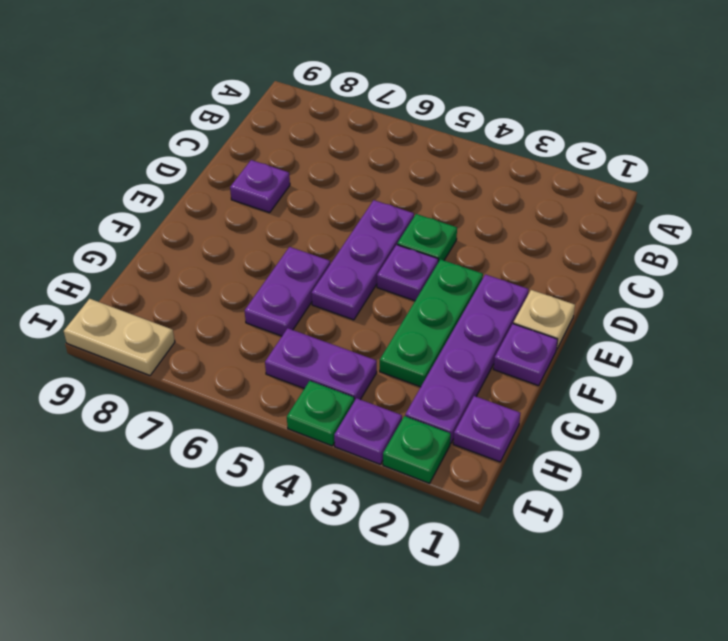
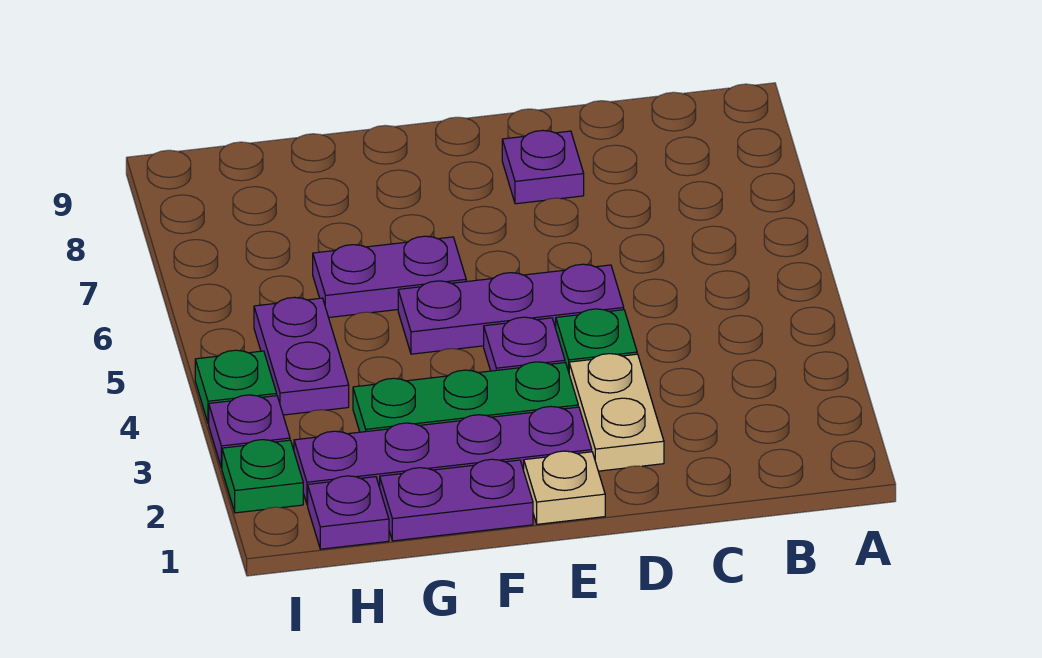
purple plate F1 level 1 -> purple plate F1:G1 level 1
tan plate I8:I9 level 1 -> tan plate D2:D3 level 1

